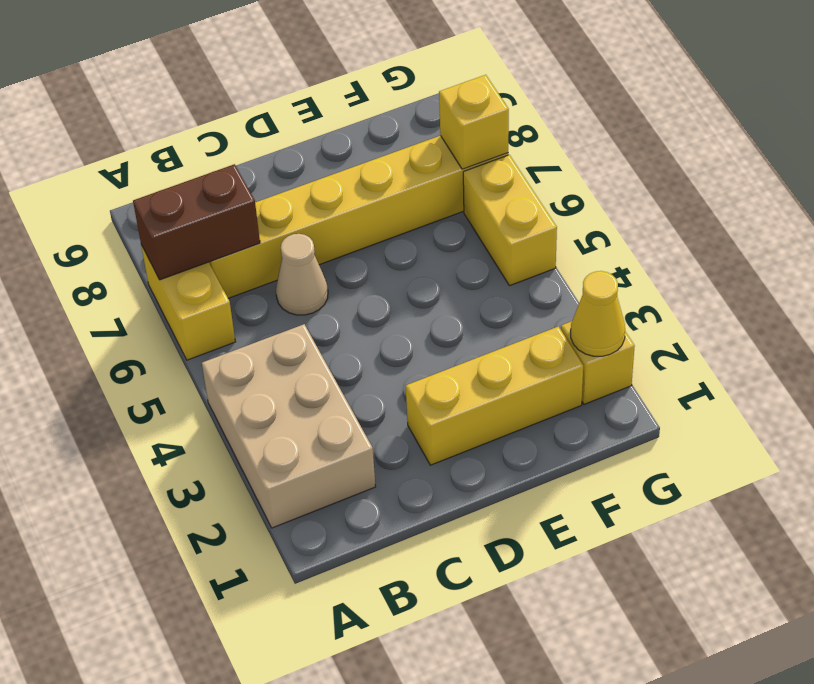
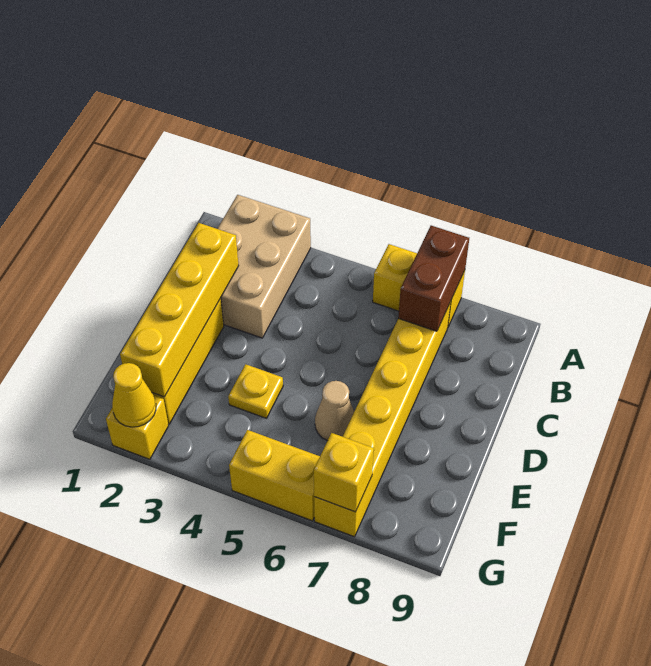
tan brick A2:B4 level 1 -> tan brick A2:C3 level 1
none -> yellow brick C2:F2 level 2
tan cone C6 level 1 -> tan cone E6 level 1
none -> yellow plate E4 level 1

